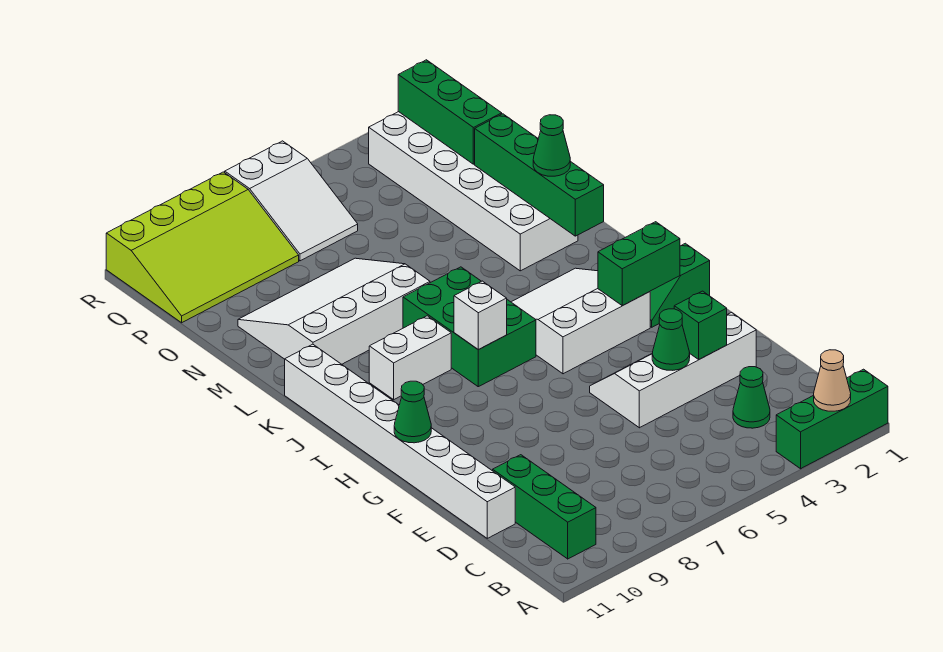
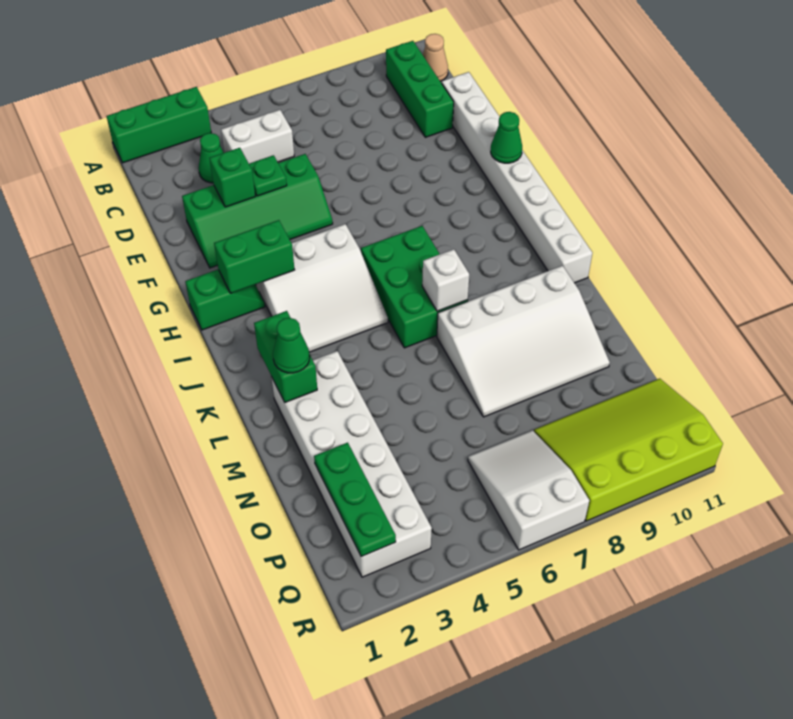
tan cone A2 level 2 -> tan cone B11 level 1
white slope E2:F5 level 1 top E -> green slope E2:F5 level 1 top E
green cone E4 level 2 -> green plate E4 level 2
white brick I7 level 2 -> white brick K7 level 2
white brick J8:J9 level 1 -> white brick C4:C5 level 1
green brick K2:N2 level 2 -> green brick K2:L2 level 2
green brick O2:Q2 level 2 -> green plate O2:Q2 level 2

